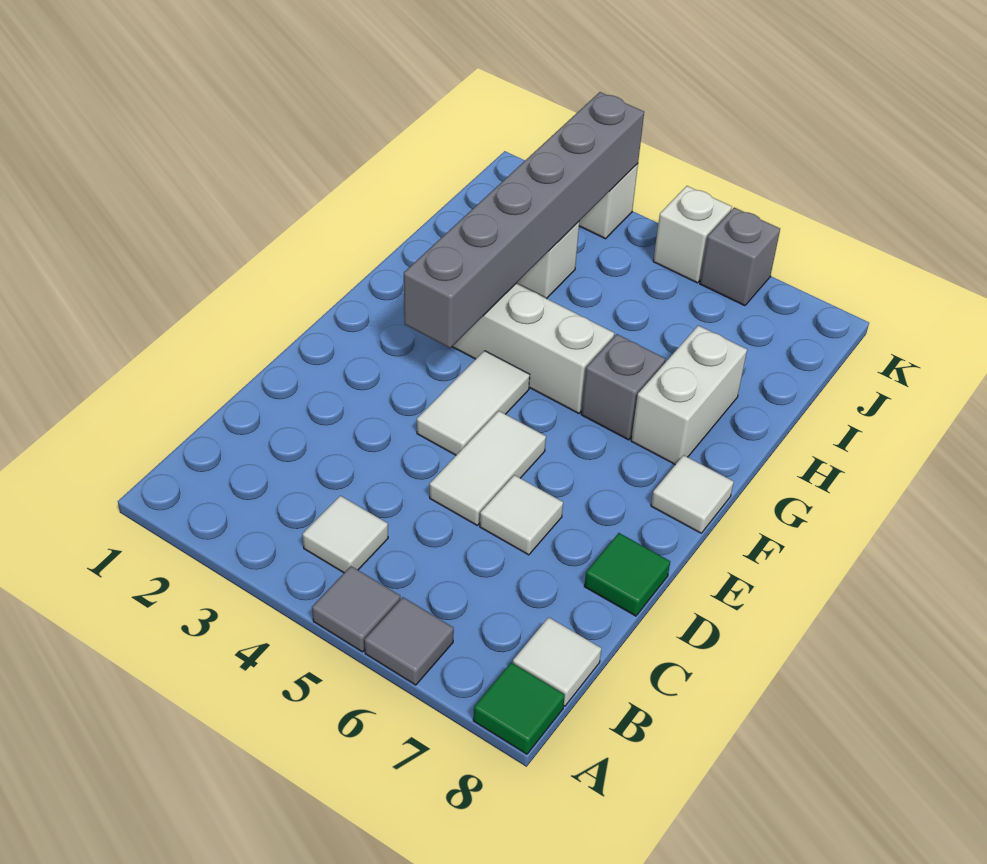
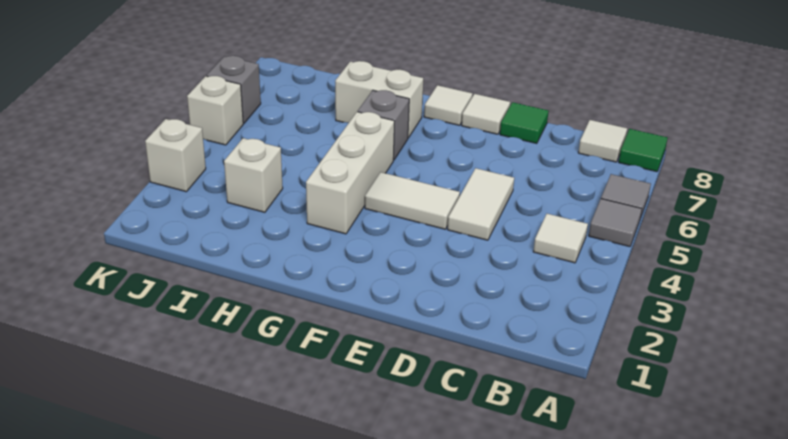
white tile D5:E5 level 1 -> white tile D4:D5 level 1
white tile D6 level 1 -> white tile E8 level 1
grey brick F3:K3 level 2 -> none

